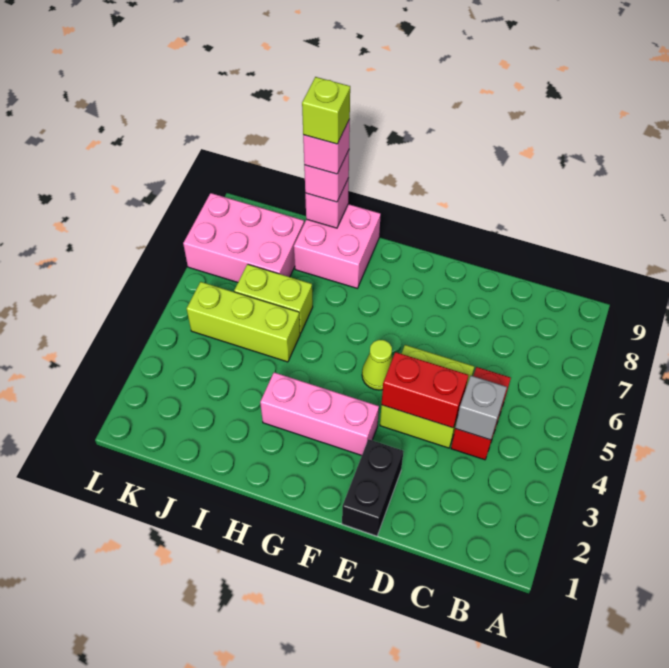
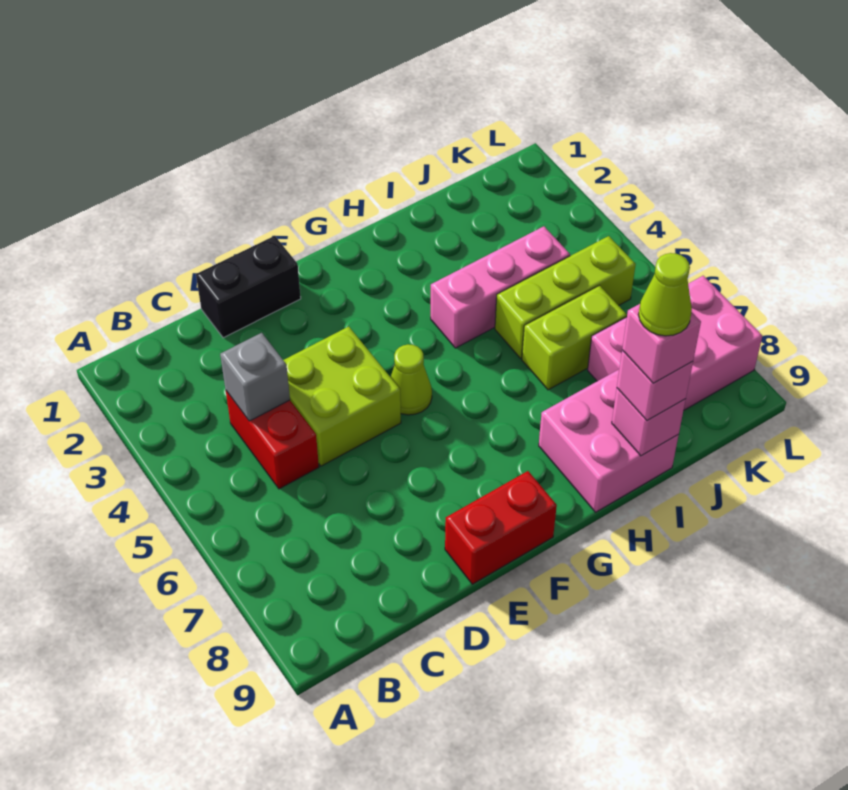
red brick D4:E4 level 2 -> red brick E9:F9 level 1
black brick E1:E2 level 1 -> black brick D1:E1 level 1
pink brick F3:H3 level 1 -> pink brick H4:J4 level 1
lime brick I9 level 5 -> lime cone I9 level 5

